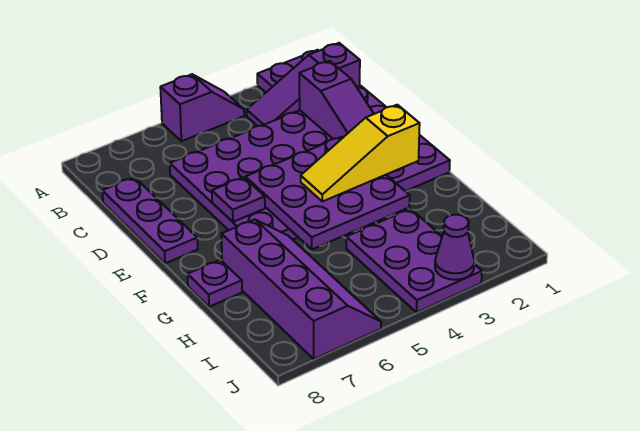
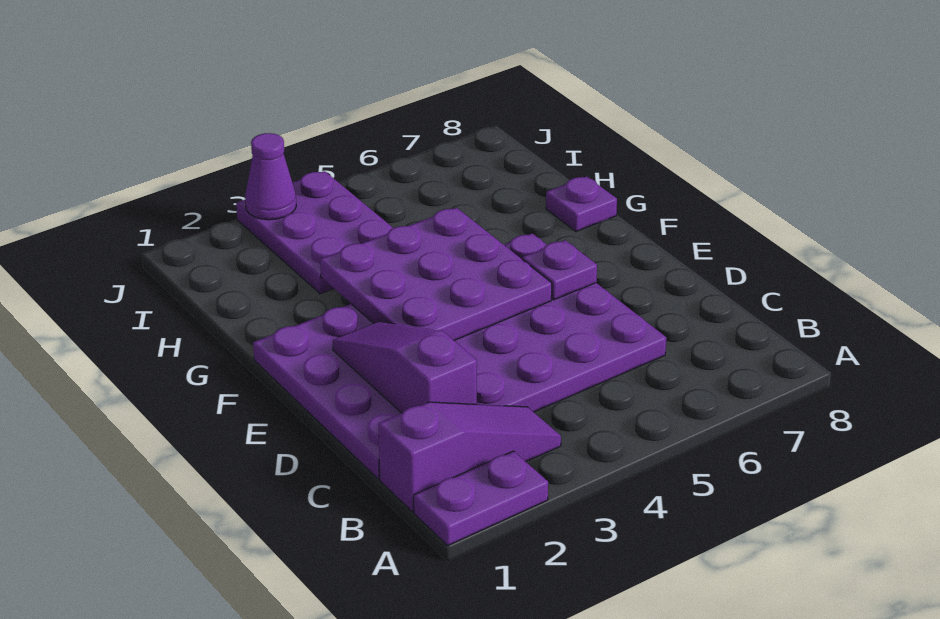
purple slope A4:A5 level 1 top 5 -> none
purple plate C8:E8 level 1 -> none
yellow slope F2:F4 level 3 top 2 -> none
purple slope G6:J7 level 1 top 7 -> none

